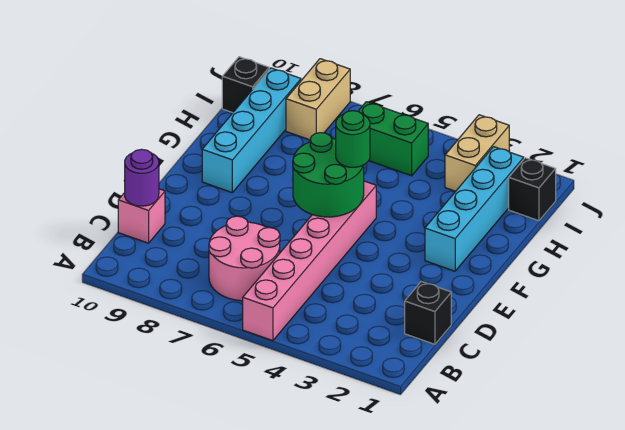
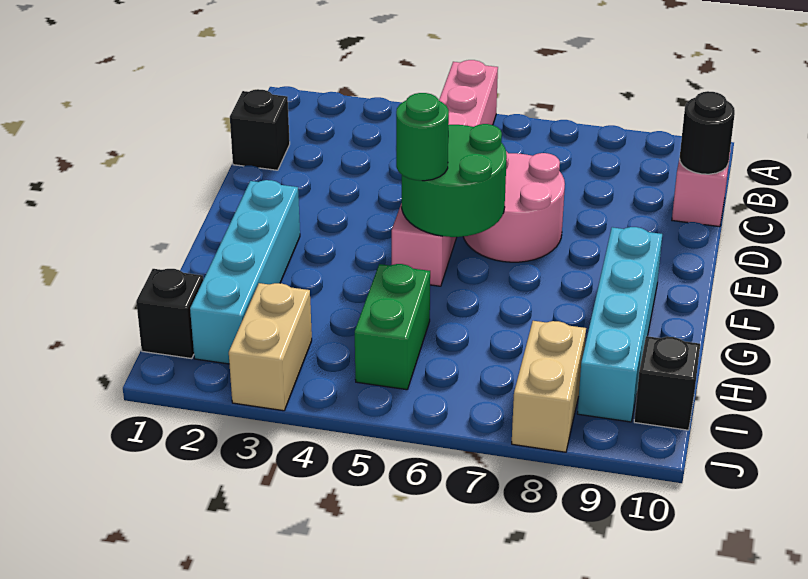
pink round brick B6:C7 level 1 -> pink round brick D6:E7 level 1
purple round brick C10 level 2 -> black round brick C10 level 2
green brick I5:I6 level 1 -> green brick H5:I5 level 1

